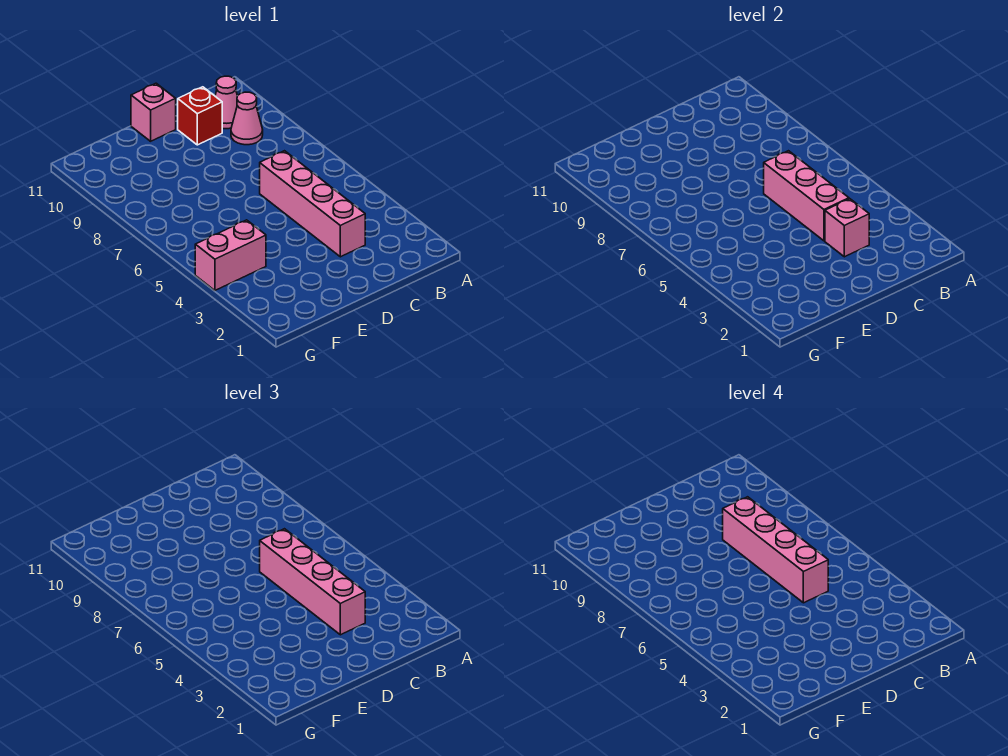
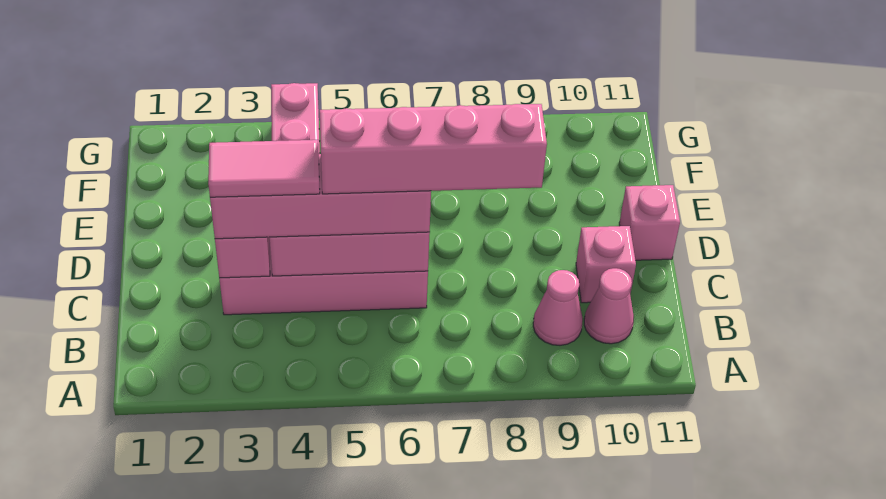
none -> pink tile C3:C4 level 4
red brick C10 level 1 -> pink brick C10 level 1

